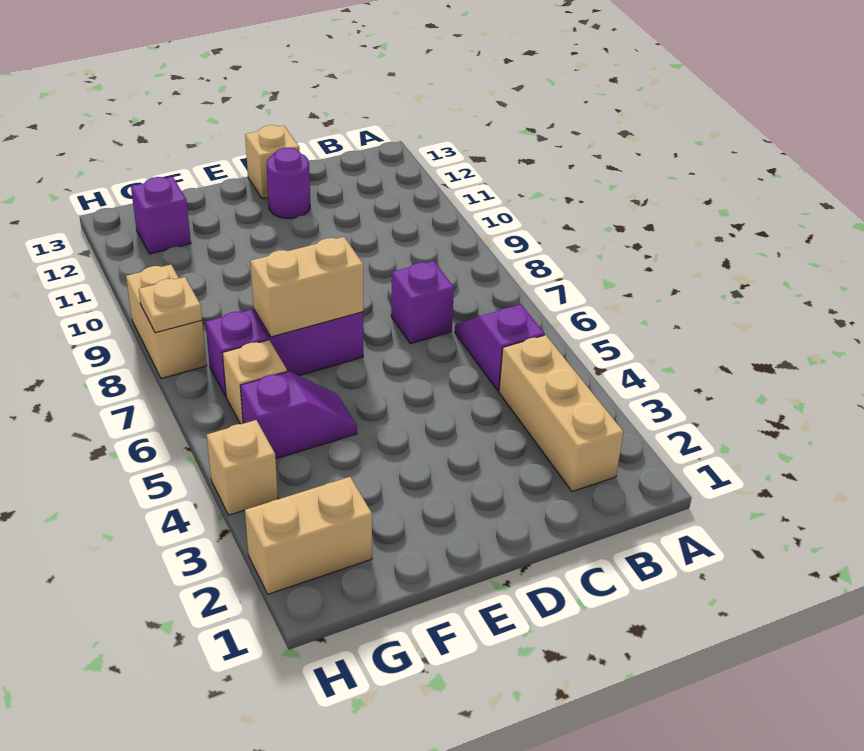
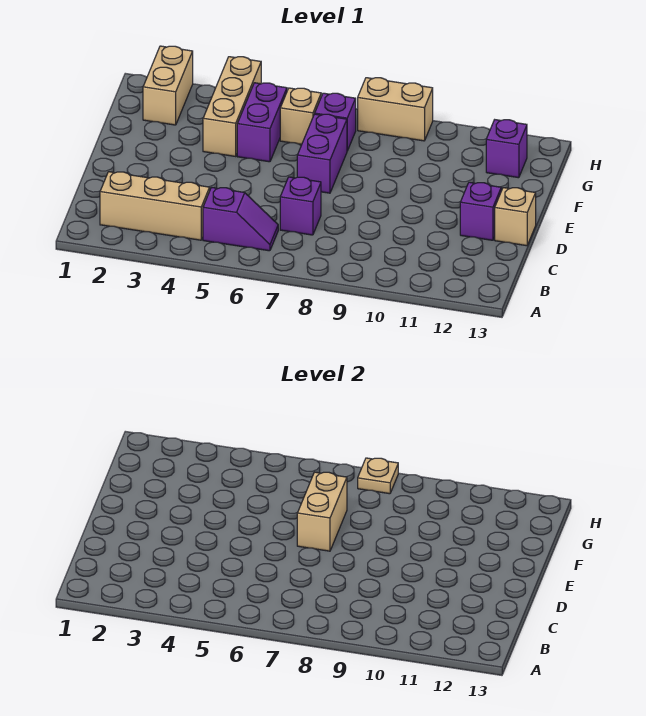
purple round brick D12 level 1 -> purple brick D12 level 1
purple slope F5:G5 level 1 top G -> purple brick F5:G5 level 1
tan brick H4 level 1 -> tan brick F4:H4 level 1

